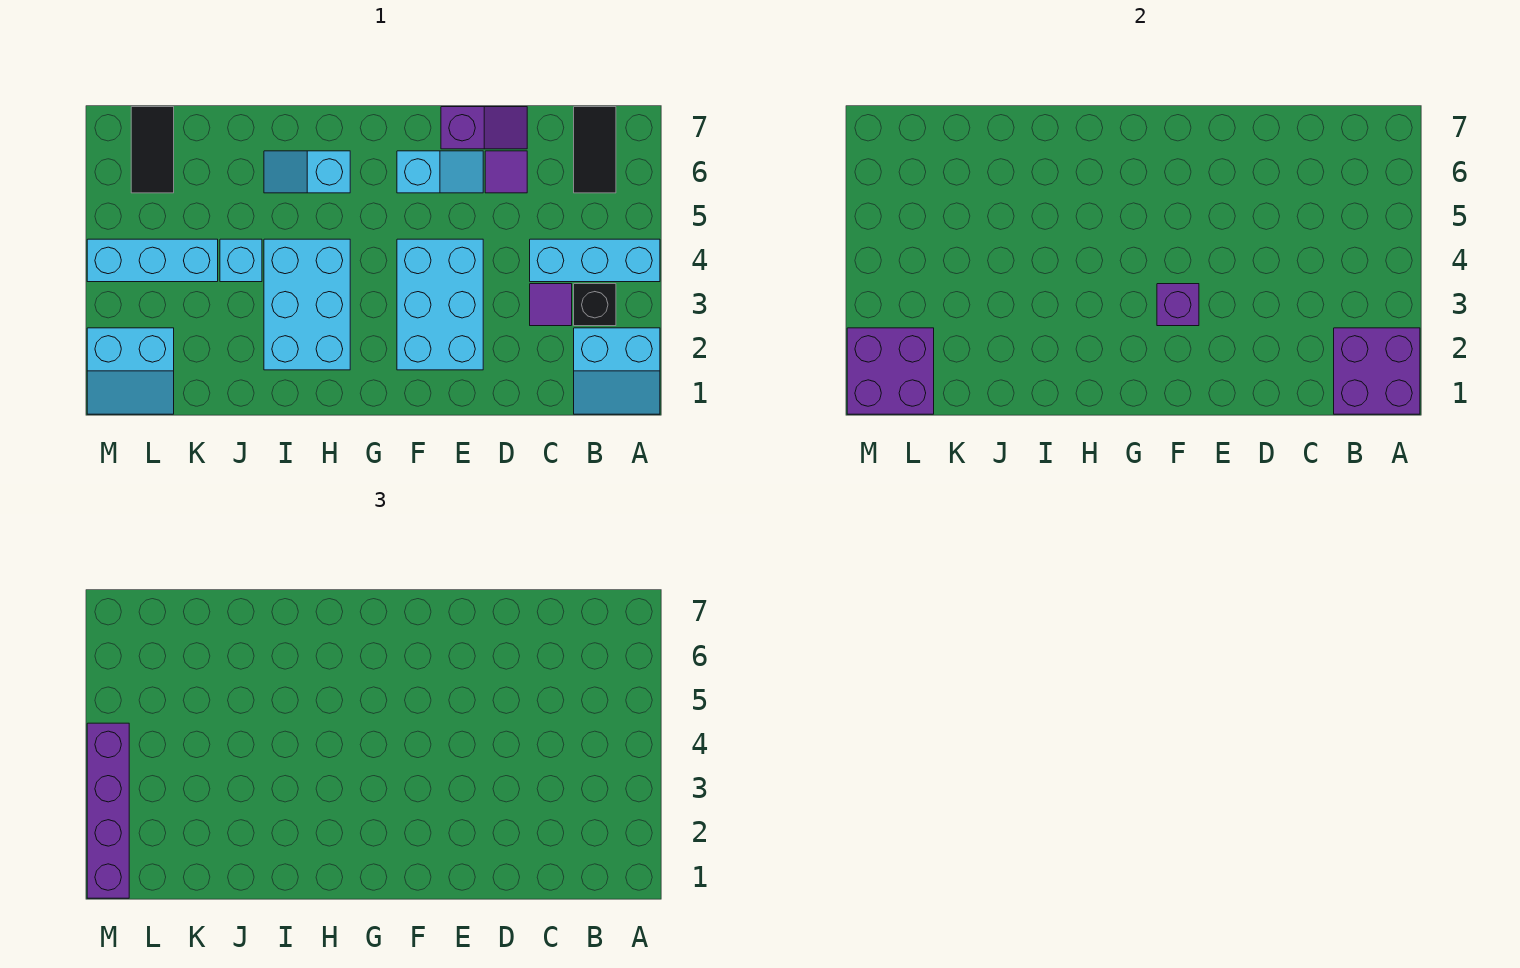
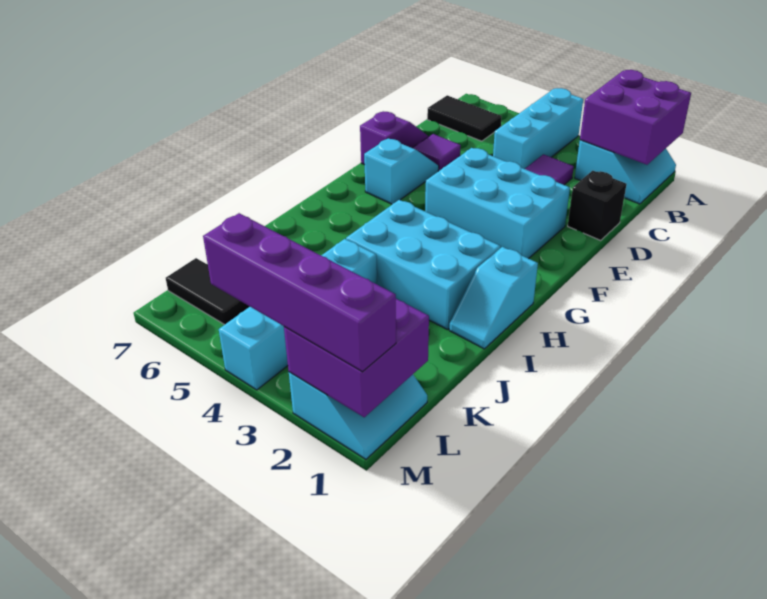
black brick B3 level 1 -> black brick D1 level 1
purple brick F3 level 2 -> none
cyan slope H6:I6 level 1 top H -> cyan slope H1:I1 level 1 top H

